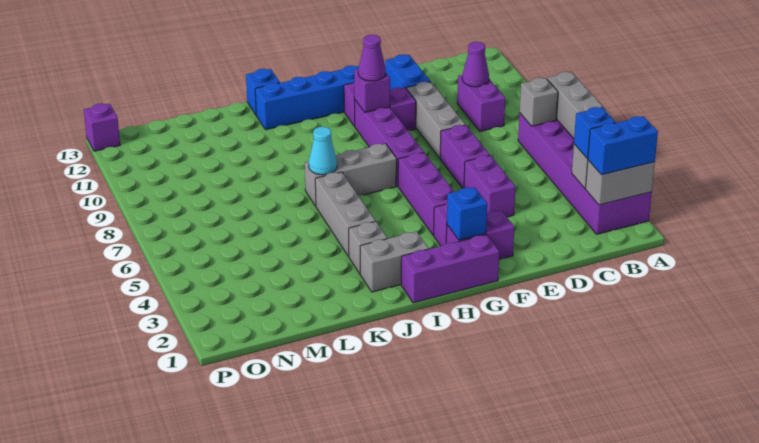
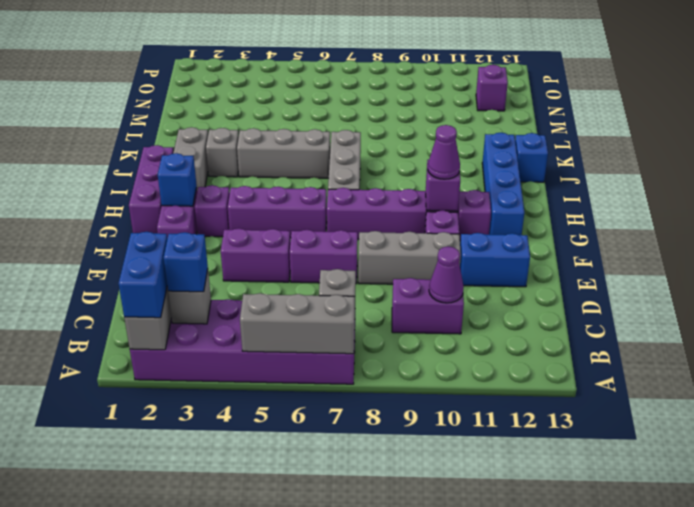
cyan cone J7 level 2 -> none
purple brick P13 level 1 -> purple brick N12 level 1

